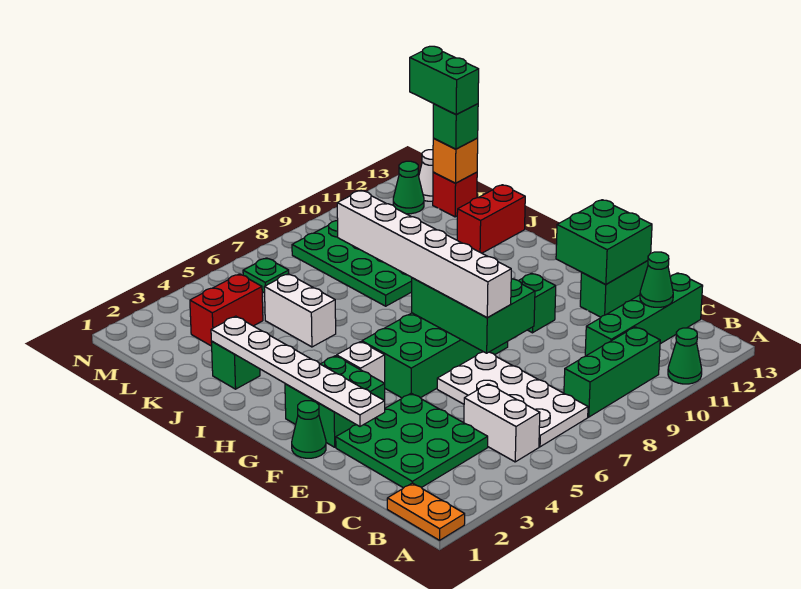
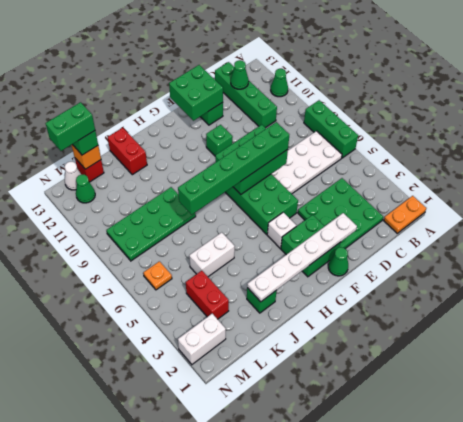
white brick B5:C5 level 1 -> white brick M2:N2 level 1
green brick B8:B10 level 1 -> green brick A6:A8 level 1
white brick E7:J7 level 3 -> green brick E7:J7 level 3
green plate M6 level 1 -> orange plate M6 level 1

